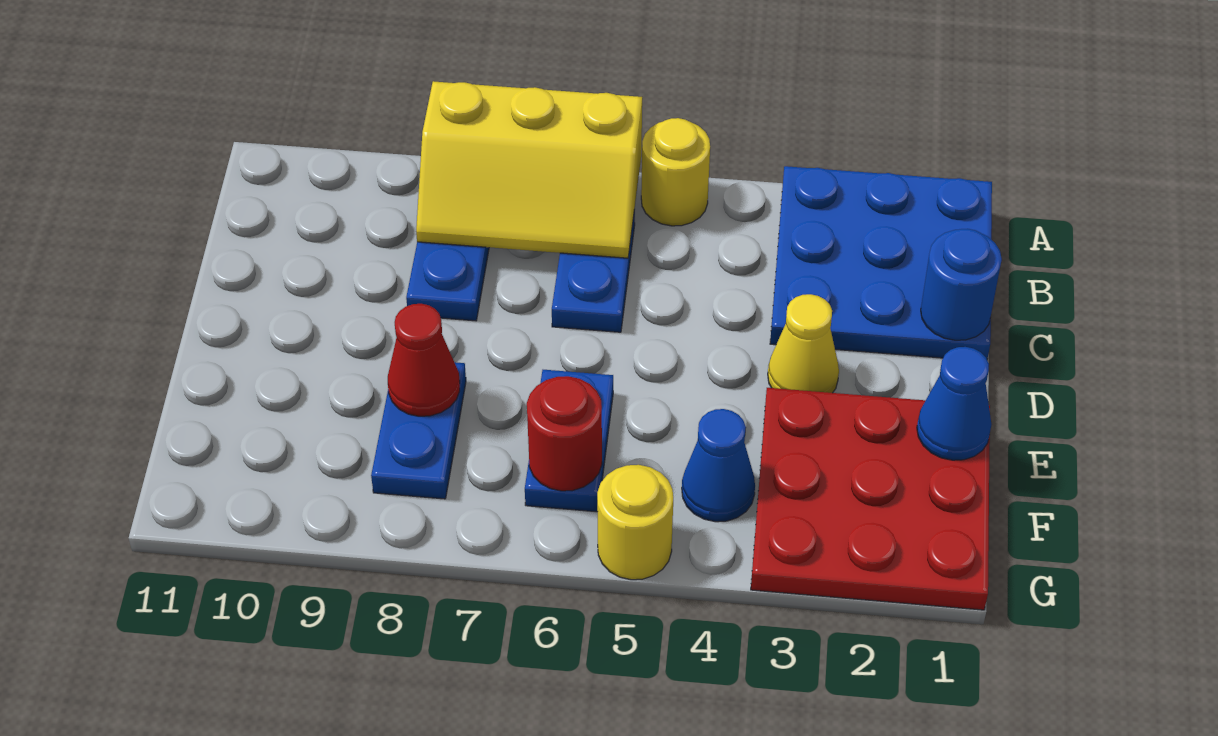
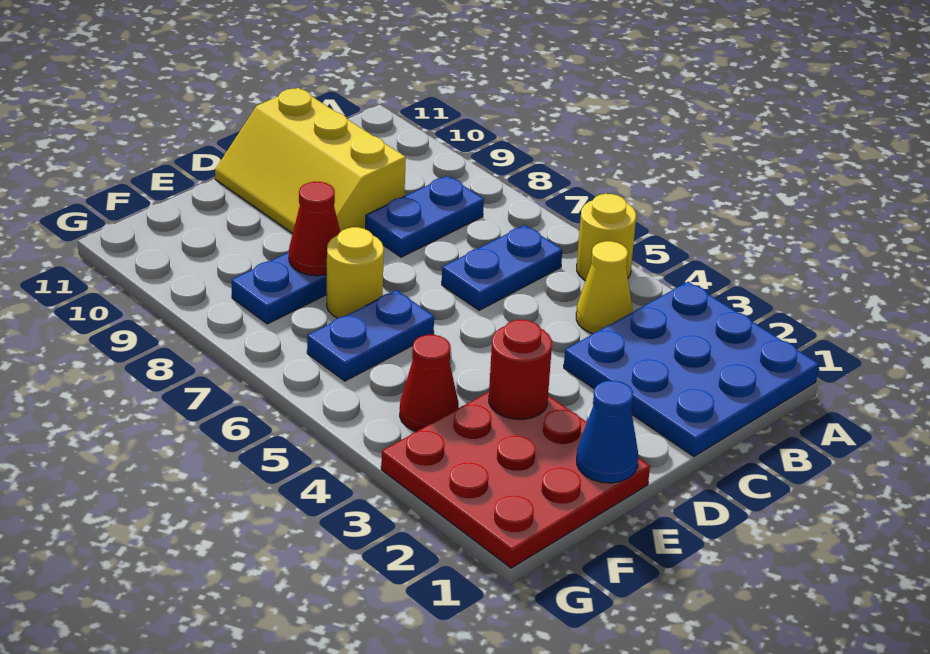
yellow slope A6:B8 level 2 top A -> yellow slope C9:D11 level 1 top C
blue round brick C1 level 2 -> none
yellow cone D3 level 1 -> yellow cone B4 level 1
blue cone F4 level 1 -> red cone F4 level 1
red round brick F6 level 2 -> red round brick E3 level 2
yellow round brick G5 level 1 -> yellow round brick E7 level 1

